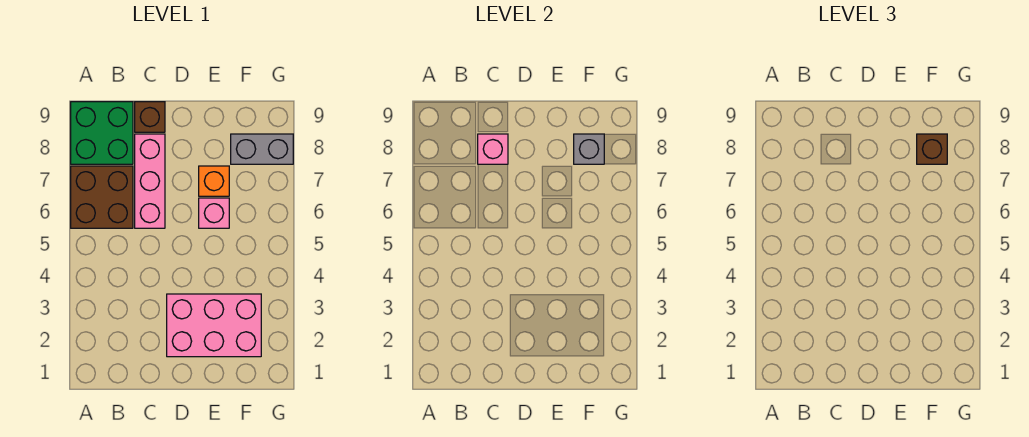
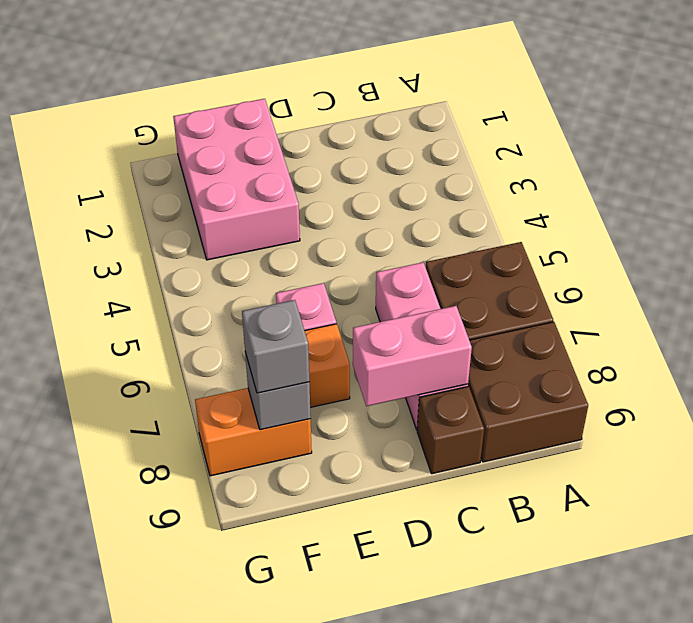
green brick A8:B9 level 1 -> brown brick A8:B9 level 1
pink brick C8 level 2 -> pink brick C8:D8 level 2
pink brick D2:F3 level 1 -> pink brick E1:F3 level 1
grey brick F8:G8 level 1 -> orange brick F8:G8 level 1
brown brick F8 level 3 -> grey brick F8 level 3

